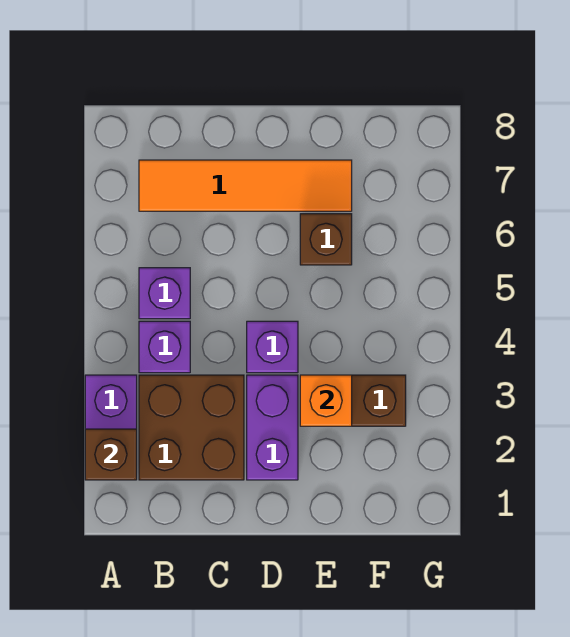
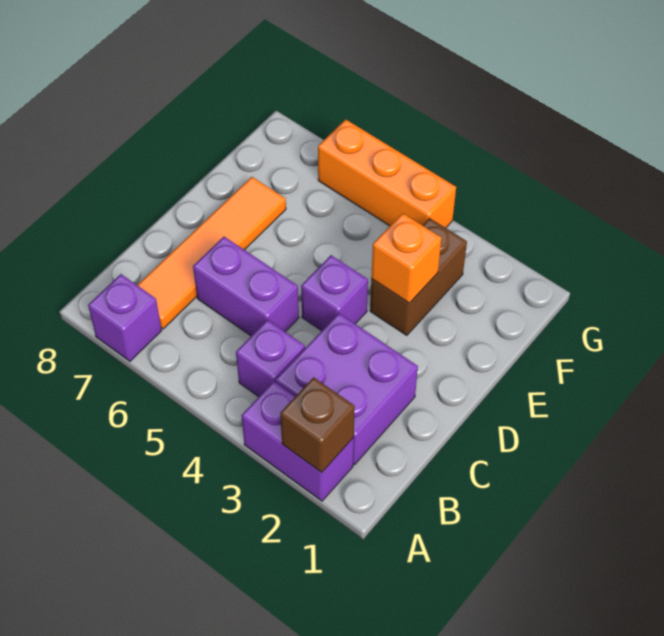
brown brick B2:C3 level 1 -> purple brick B2:C3 level 1
purple brick B5 level 1 -> purple brick A7 level 1
purple brick D2:D3 level 1 -> purple brick C5:C6 level 1
brown brick E6 level 1 -> none
none -> orange brick G4:G6 level 1

